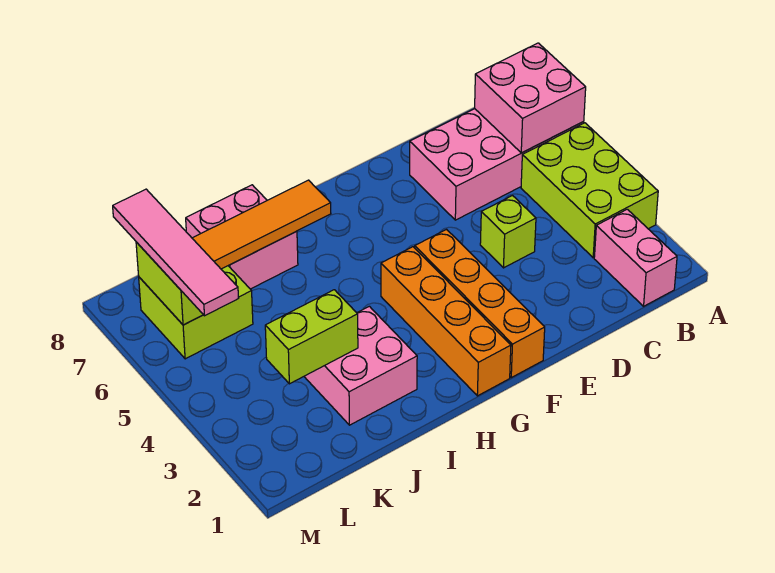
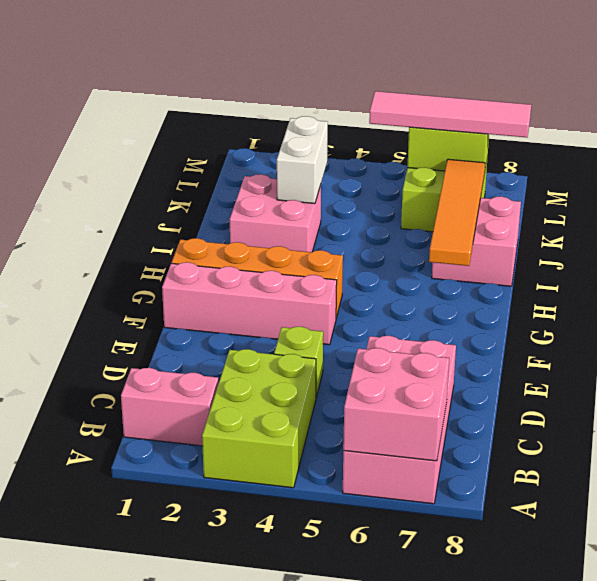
lime brick A3:B5 level 1 -> lime brick A3:C4 level 1
orange brick F1:F4 level 1 -> pink brick F1:F4 level 1
lime brick J3:K3 level 2 -> white brick J3:K3 level 2

